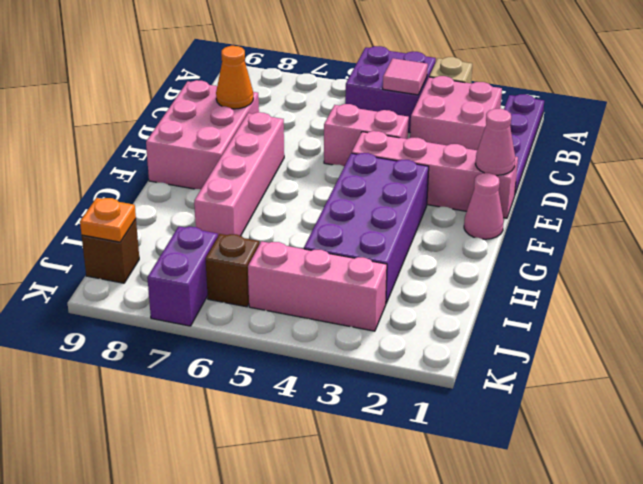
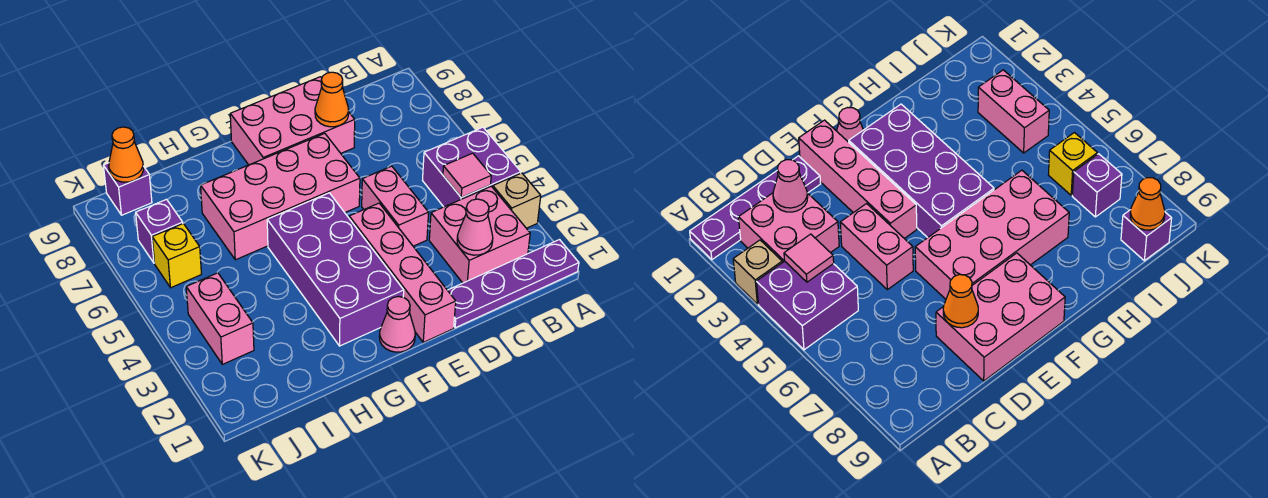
pink cone E1 level 2 -> pink cone C2 level 2
pink brick E7:H7 level 1 -> pink brick E6:H7 level 1
purple brick F3:I4 level 1 -> purple brick F2:G5 level 1
pink brick J3:J5 level 1 -> pink brick J3:J4 level 1
brown brick J6 level 1 -> yellow brick J6 level 1
purple brick J7:K7 level 1 -> purple brick J7 level 1
brown brick J9 level 1 -> purple brick J9 level 1
orange plate J9 level 2 -> orange cone J9 level 2

